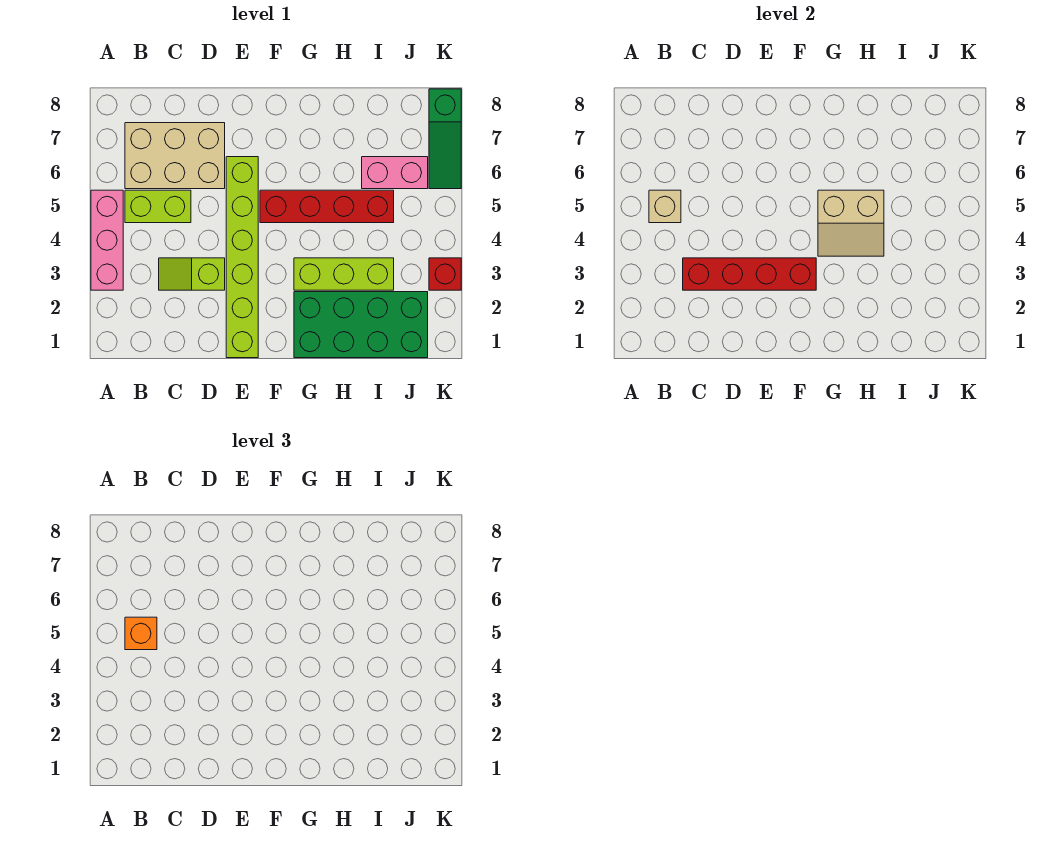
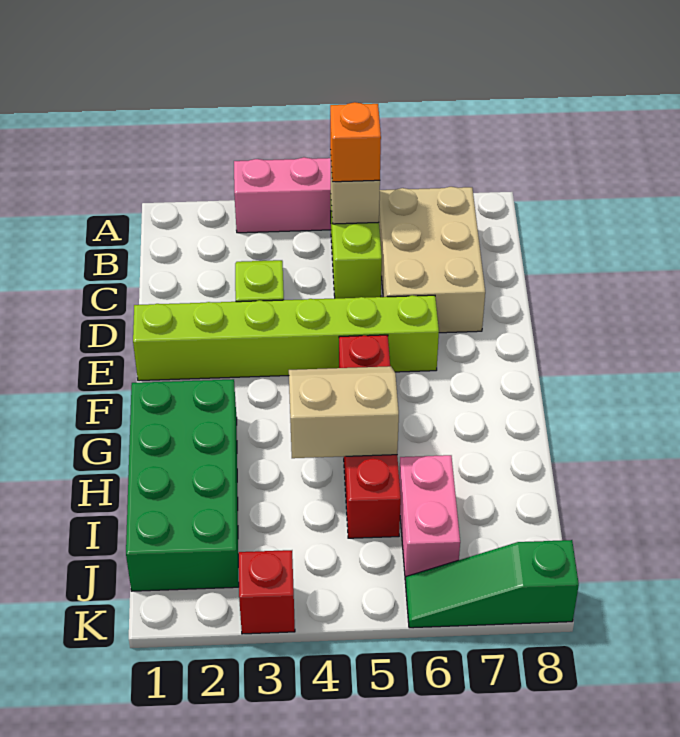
red brick C3:F3 level 2 -> none
lime brick G3:I3 level 1 -> none
tan slope G4:H5 level 2 top 5 -> tan slope G4:H5 level 2 top H

